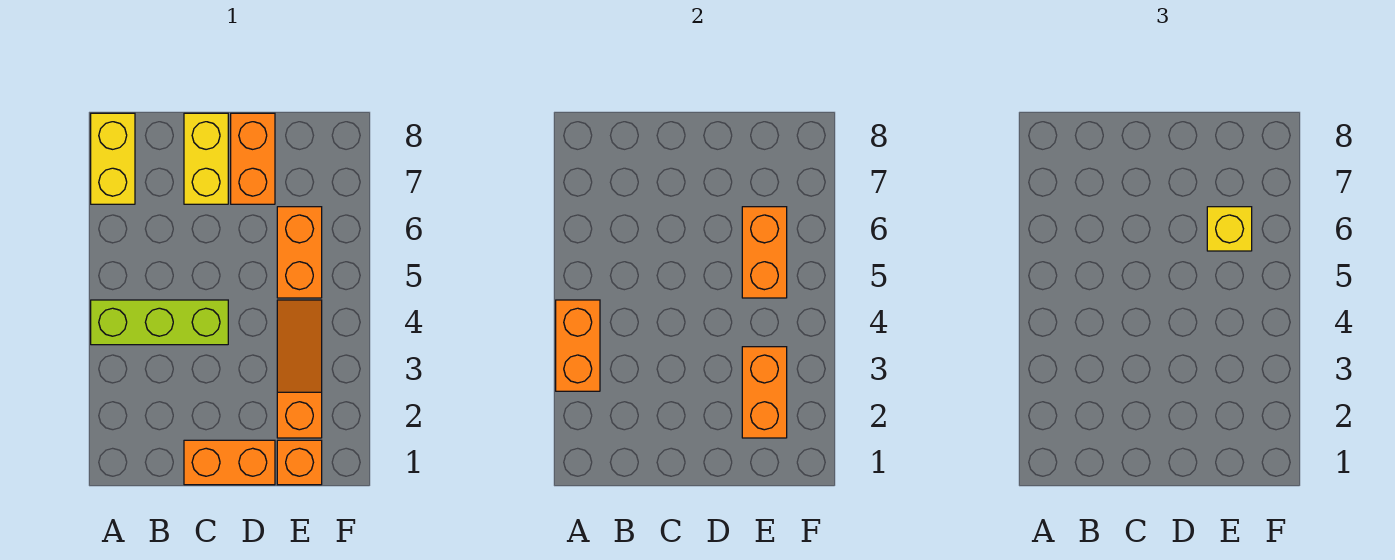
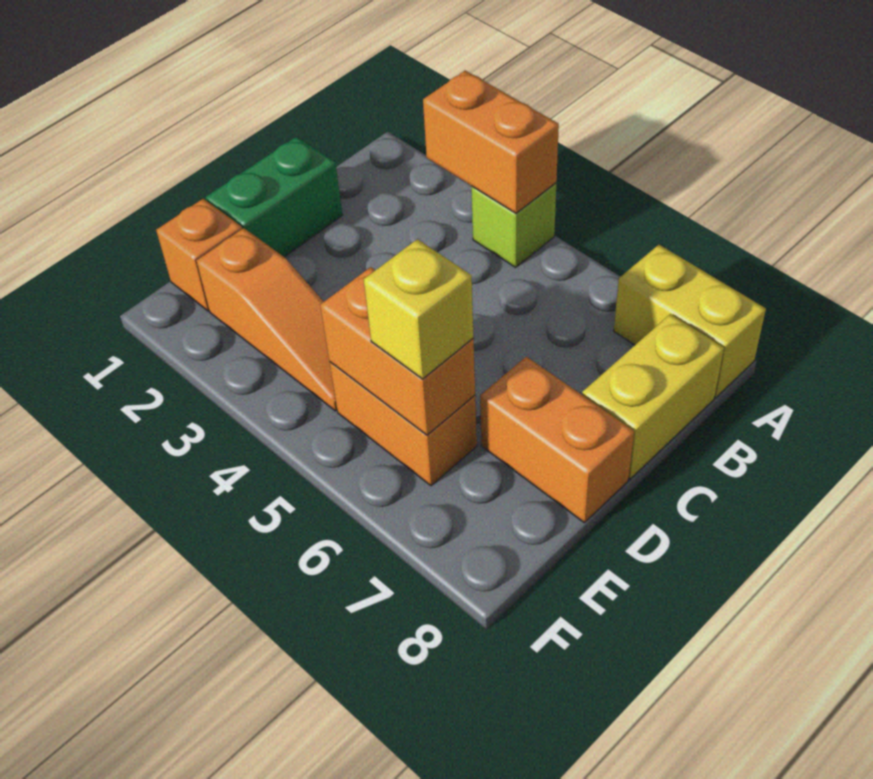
lime brick A4:C4 level 1 -> lime brick A4 level 1
orange brick C1:D1 level 1 -> green brick C1:D1 level 1
yellow brick C7:C8 level 1 -> yellow brick B8:C8 level 1
orange brick E2:E3 level 2 -> none

